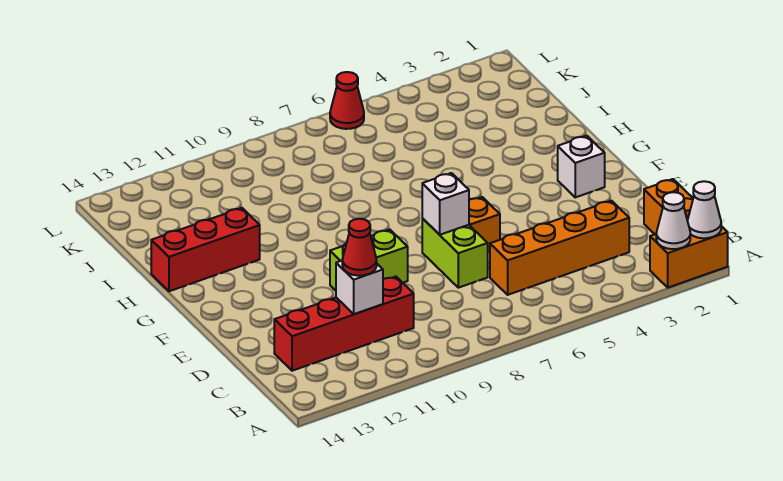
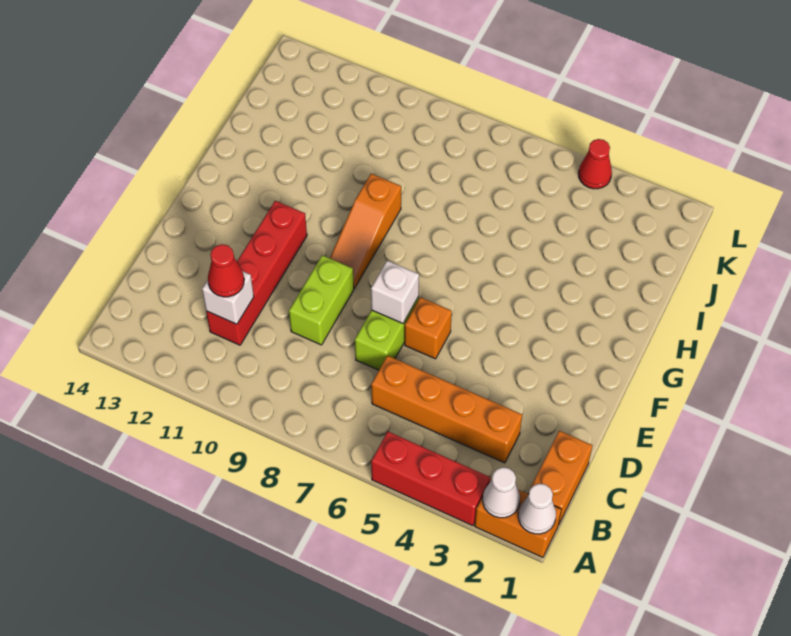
red brick C10:C13 level 1 -> red brick C11:F11 level 1
lime brick E9:E10 level 1 -> lime brick D9:E9 level 1
white brick F2 level 1 -> none
none -> orange slope F9:H9 level 1 top H
red brick H12:H14 level 1 -> red brick A3:A5 level 1
red cone L6 level 1 -> red cone L4 level 1

